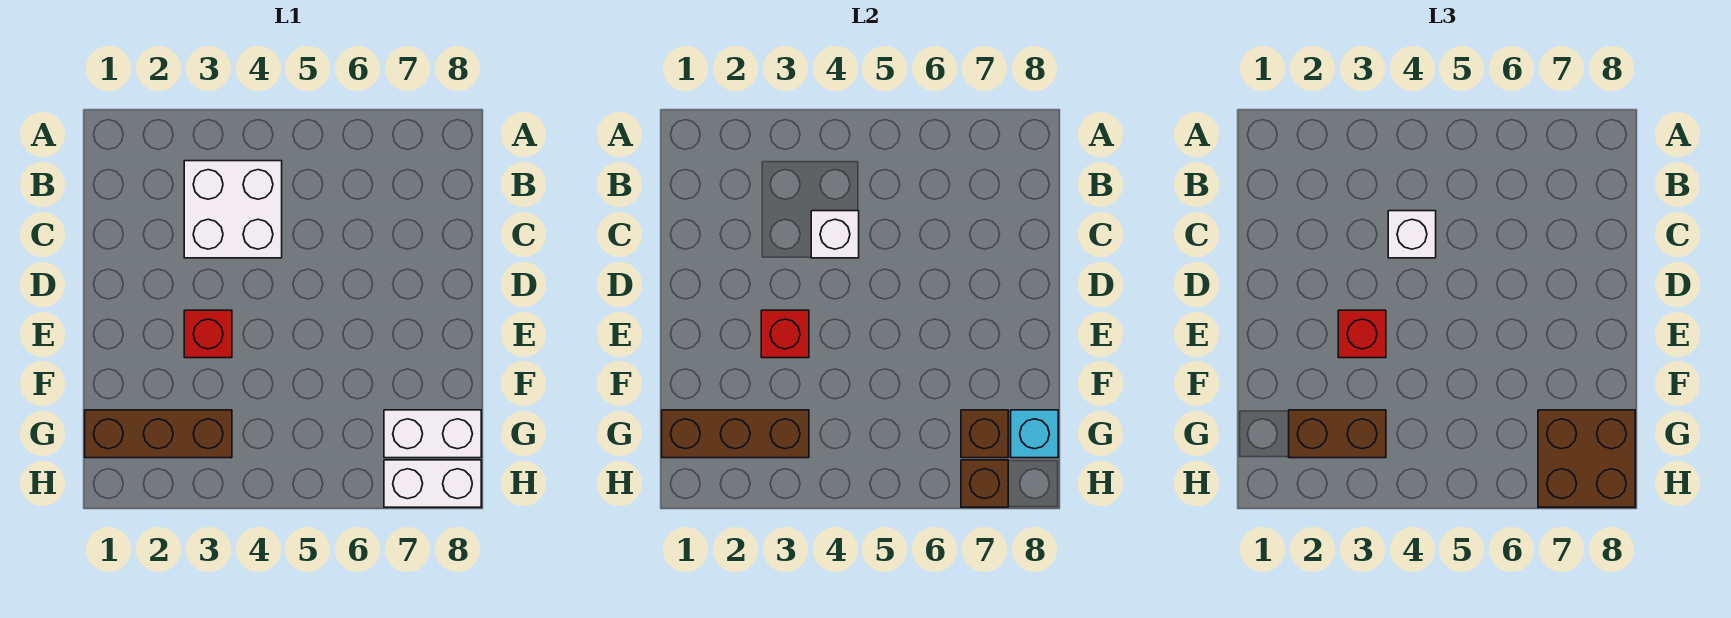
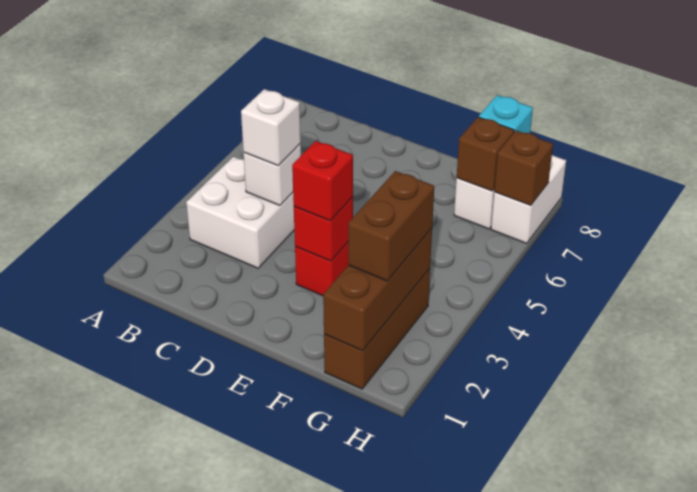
brown brick G7:H8 level 3 -> none

